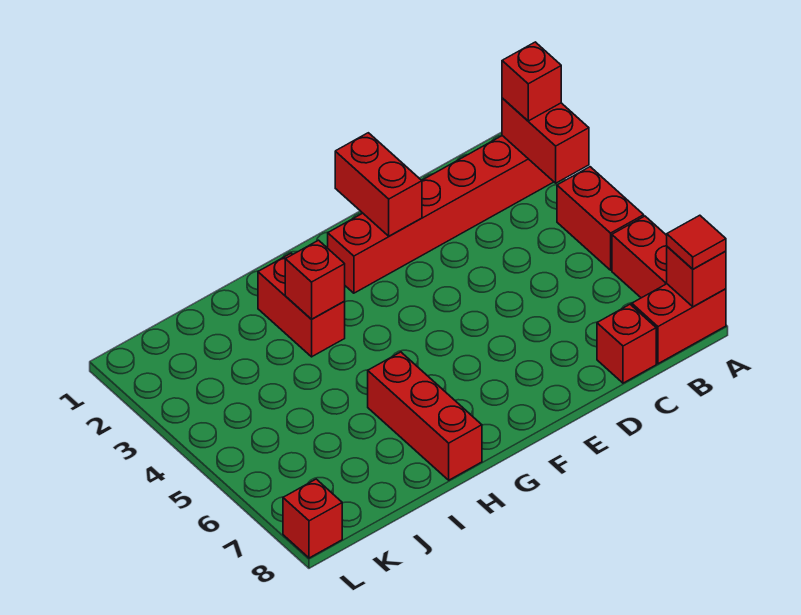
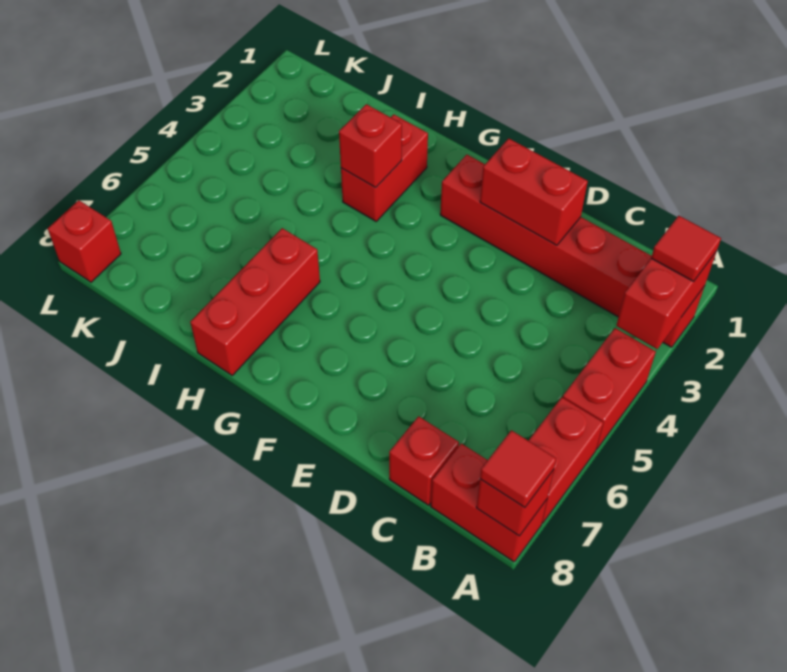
red brick A2 level 3 -> red tile A2 level 3
red brick E1:E2 level 2 -> red brick D2:E2 level 2

